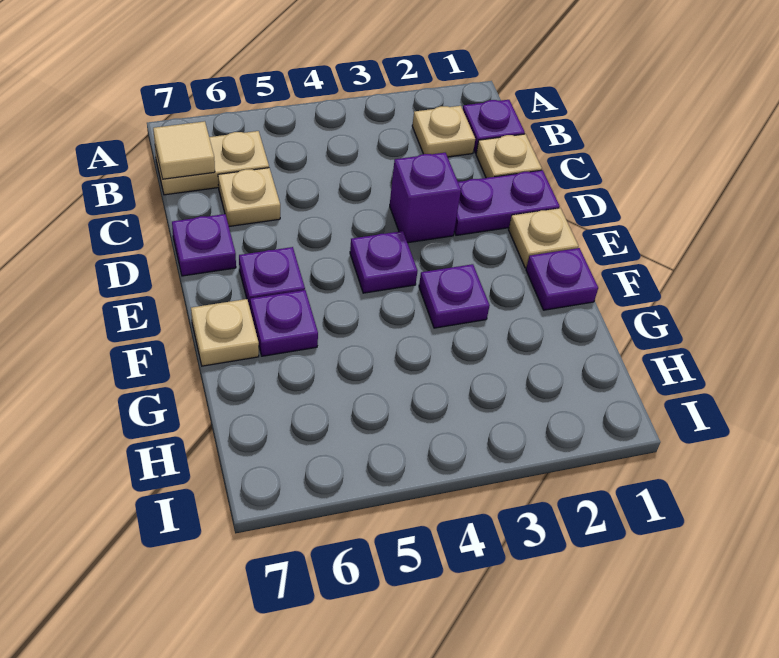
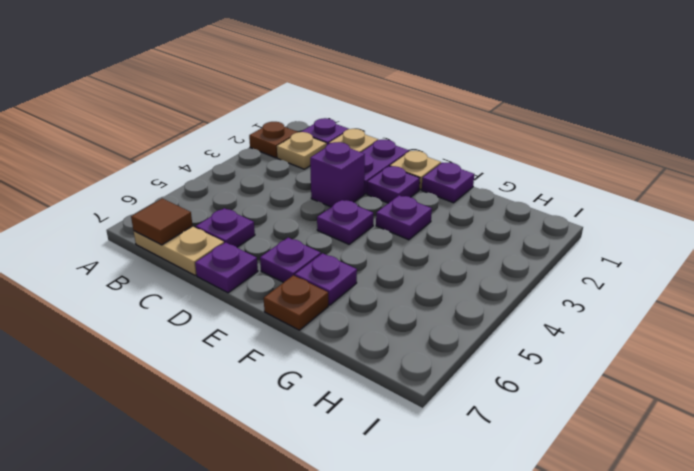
none -> brown plate A2 level 1
tan plate B6:B7 level 1 -> tan plate B7:C7 level 1
tan tile B7 level 2 -> brown tile B7 level 2
tan plate C6 level 1 -> purple plate C6 level 1
none -> purple plate E2 level 1
tan plate F7 level 1 -> brown plate F7 level 1

